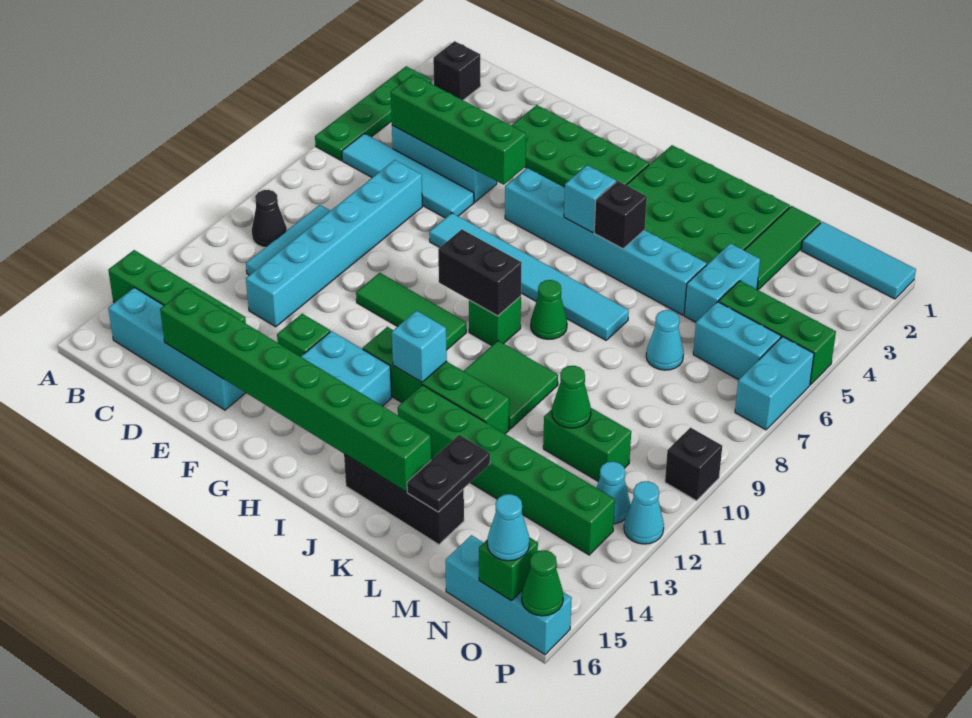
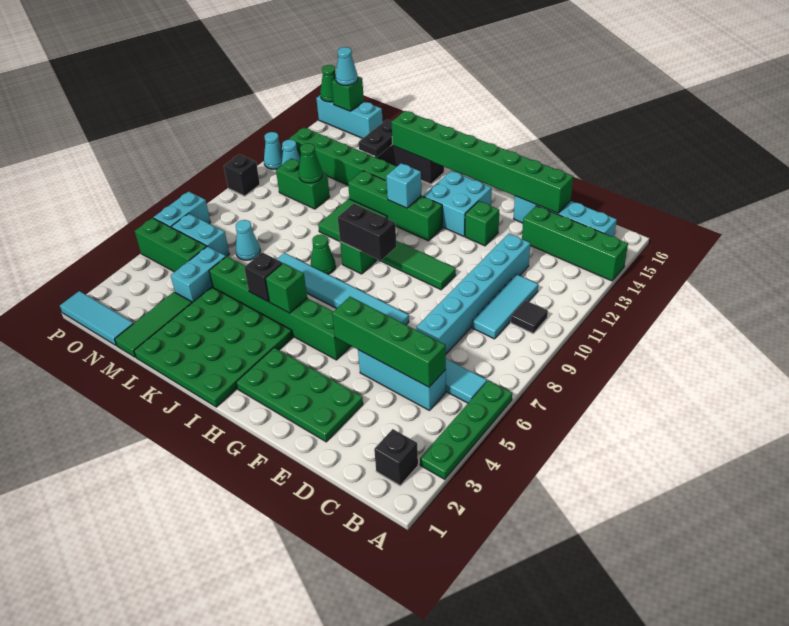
black cone B10 level 1 -> black tile B10 level 1
cyan brick G5:L5 level 1 -> green brick G5:L5 level 1
cyan brick I5 level 2 -> green brick I5 level 2

